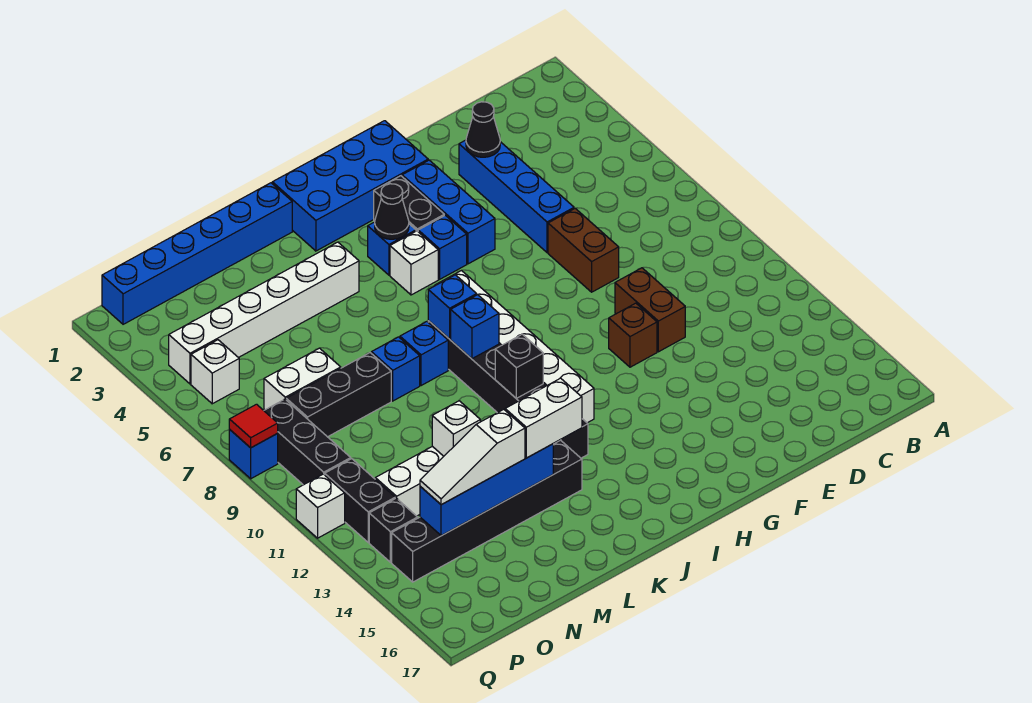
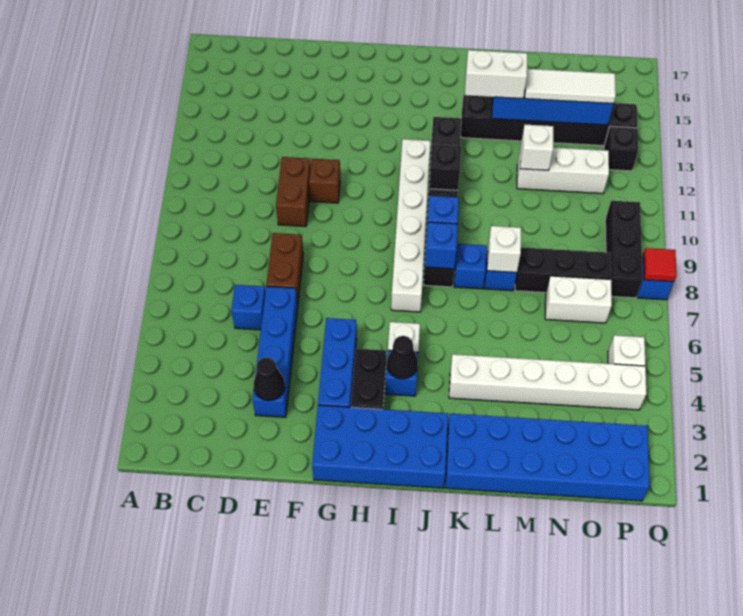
blue brick H5 level 1 -> blue brick D6 level 1
blue brick K1:P1 level 1 -> blue brick K1:P2 level 1
white slope M14:O14 level 3 top M -> white tile M14:O14 level 3
black brick P11:P12 level 1 -> none
white brick Q11 level 1 -> white brick L8 level 2

